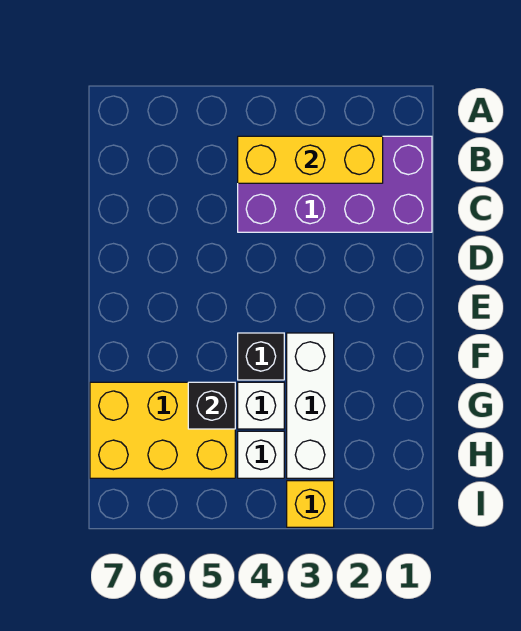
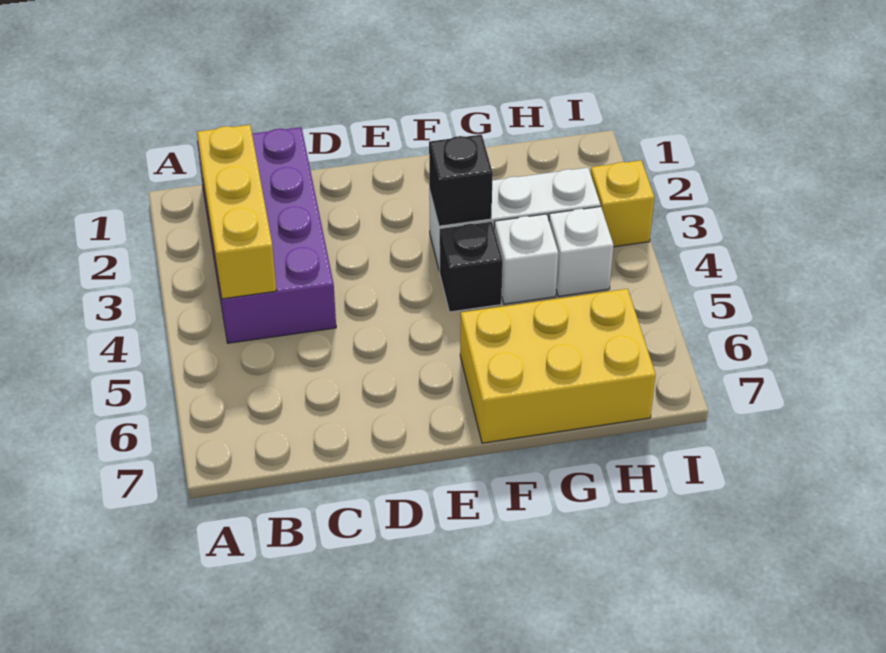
yellow brick G5:H7 level 1 -> yellow brick F6:H7 level 1
black brick G5 level 2 -> black brick F3 level 2

